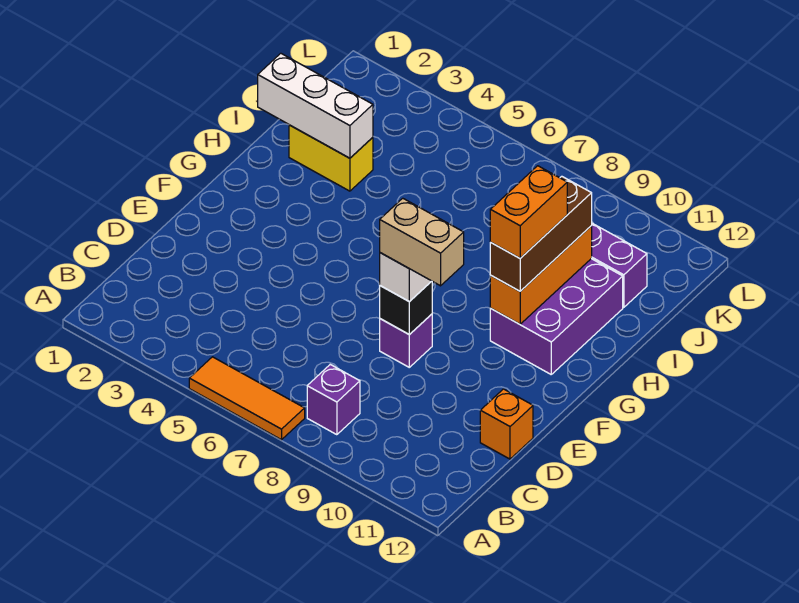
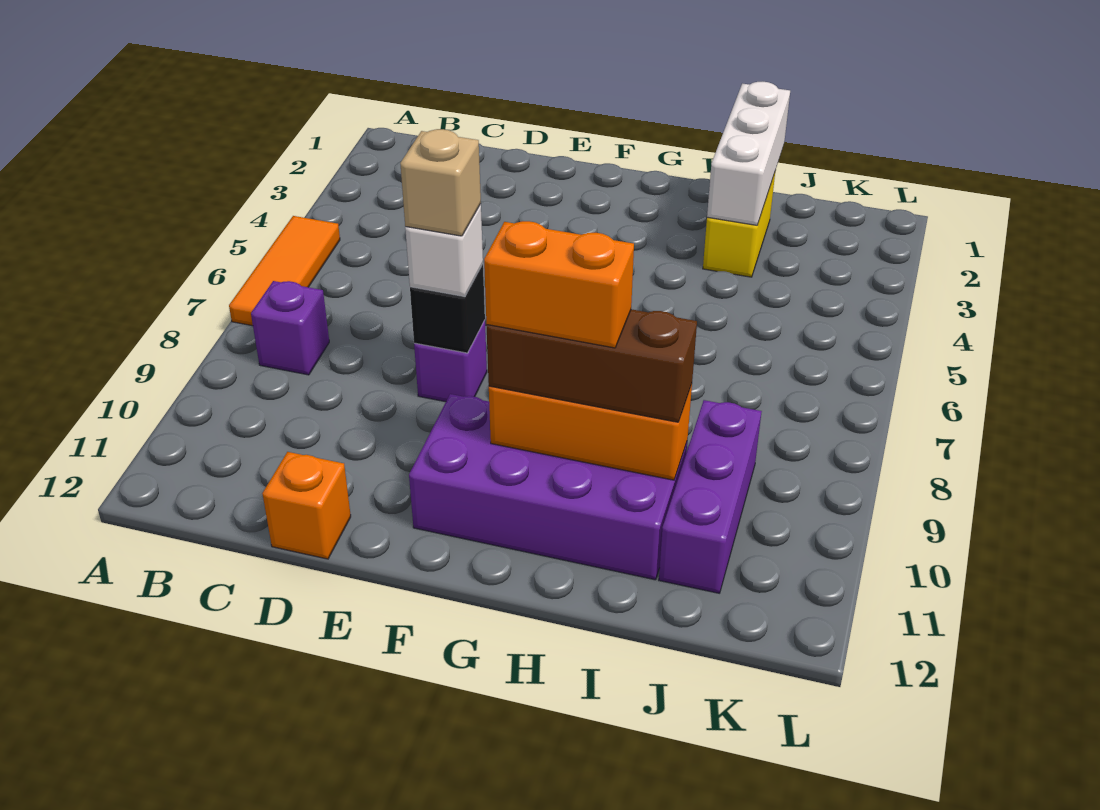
tan brick E8:E9 level 4 -> tan brick E8 level 4
purple brick G10:I11 level 1 -> purple brick F10:I11 level 1

